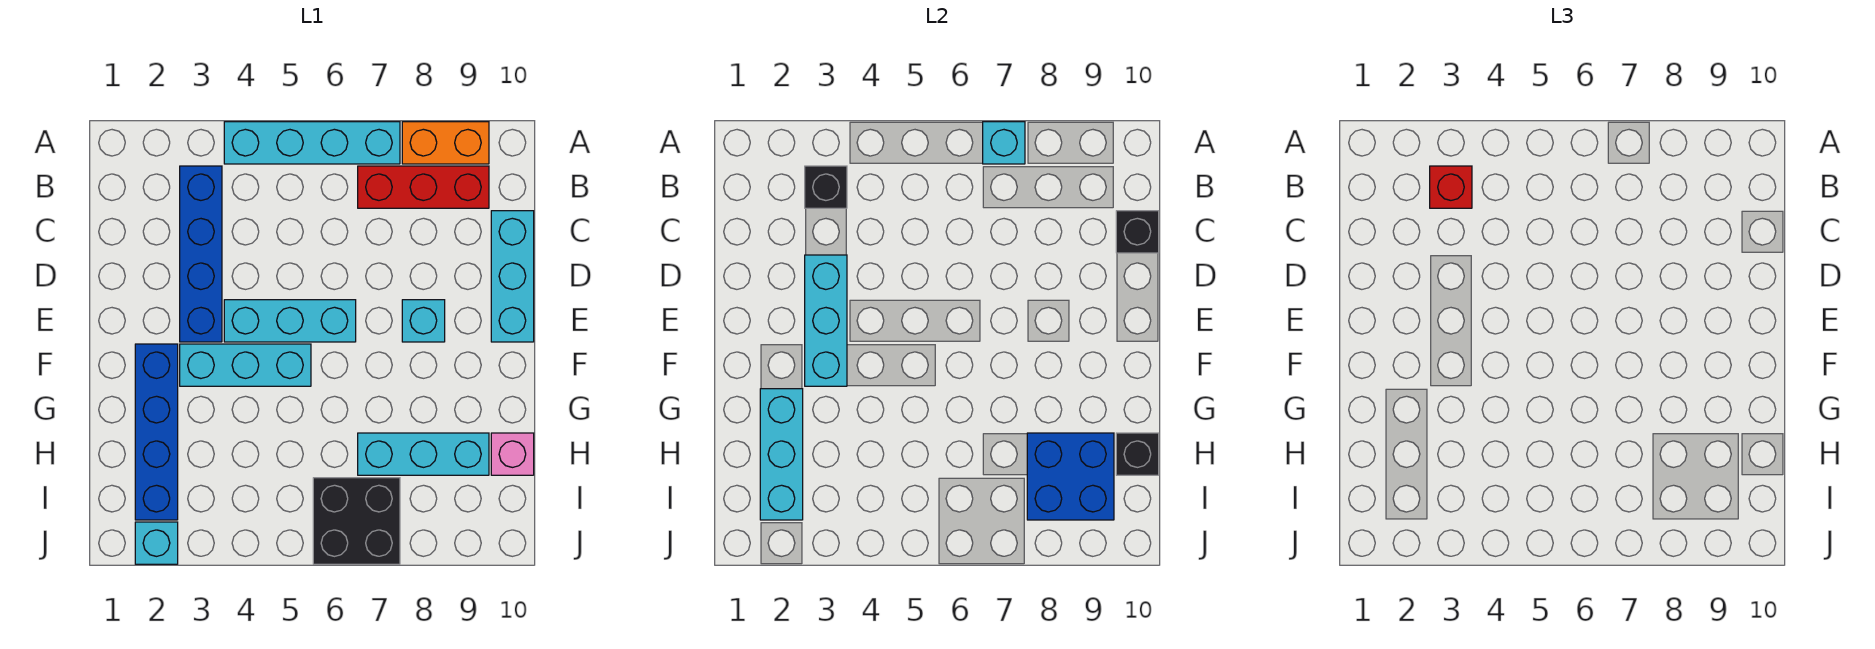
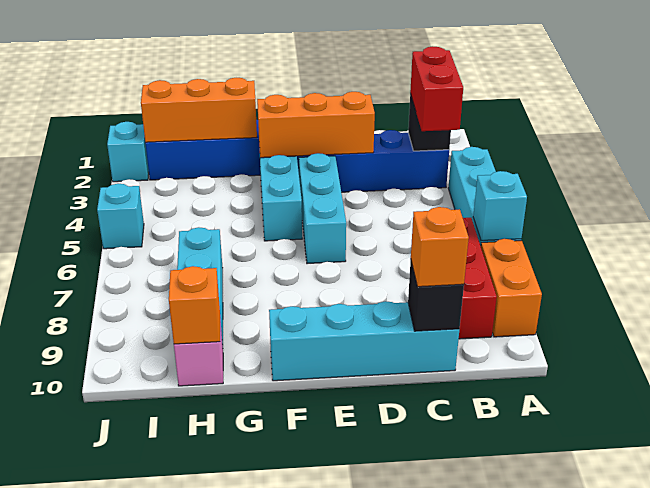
red brick B3 level 3 -> red brick B3:B4 level 3
cyan brick C10:E10 level 1 -> cyan brick C10:F10 level 1
none -> orange brick C10 level 3
cyan brick D3:F3 level 2 -> orange brick D3:F3 level 2
cyan brick E8 level 1 -> cyan brick J5 level 1
cyan brick G2:I2 level 2 -> orange brick G2:I2 level 2
blue brick H8:I9 level 2 -> none
black brick H10 level 2 -> orange brick H10 level 2
black brick I6:J7 level 1 -> none

